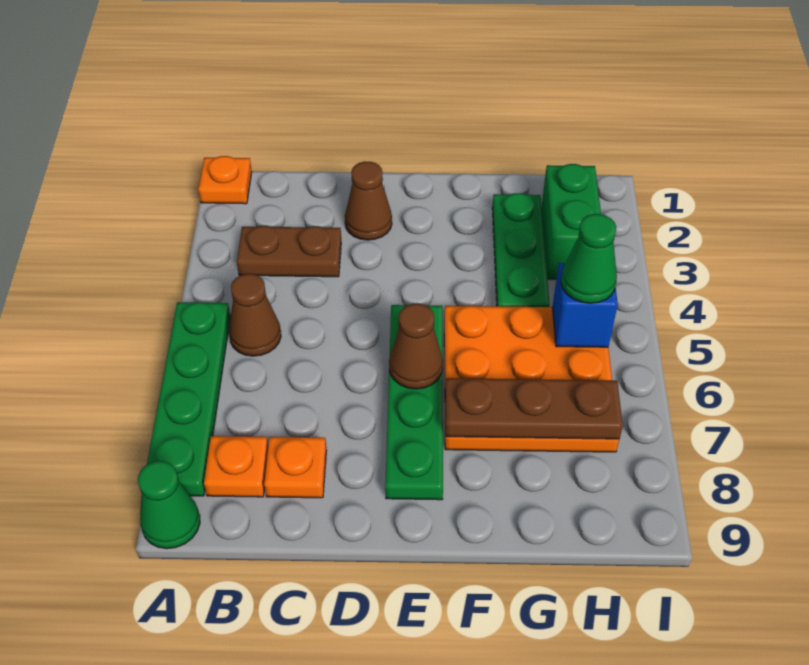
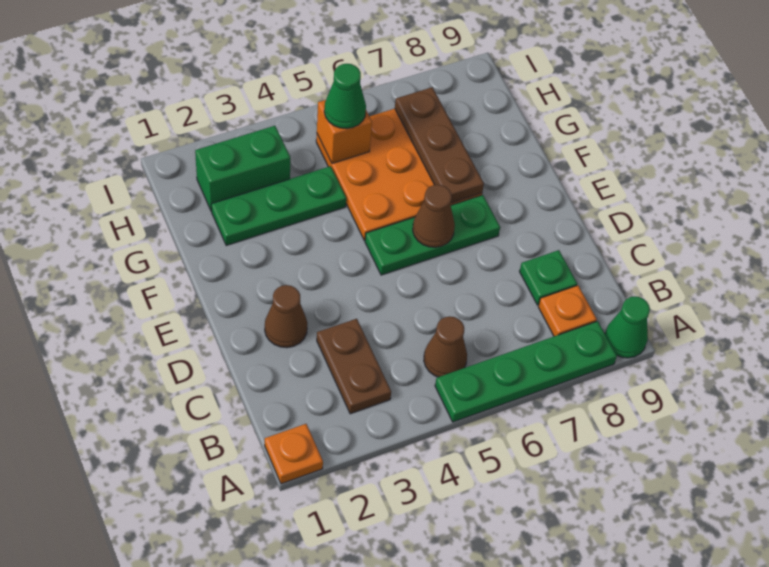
orange plate C8 level 1 -> green plate C8 level 1
green plate E5:E8 level 1 -> green plate E5:E7 level 1
blue brick H5 level 2 -> orange brick H5 level 2

